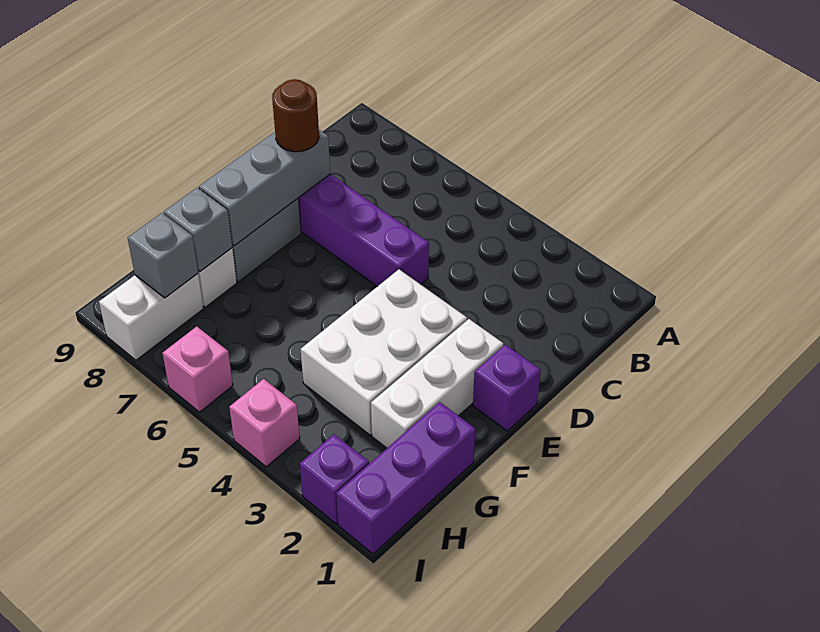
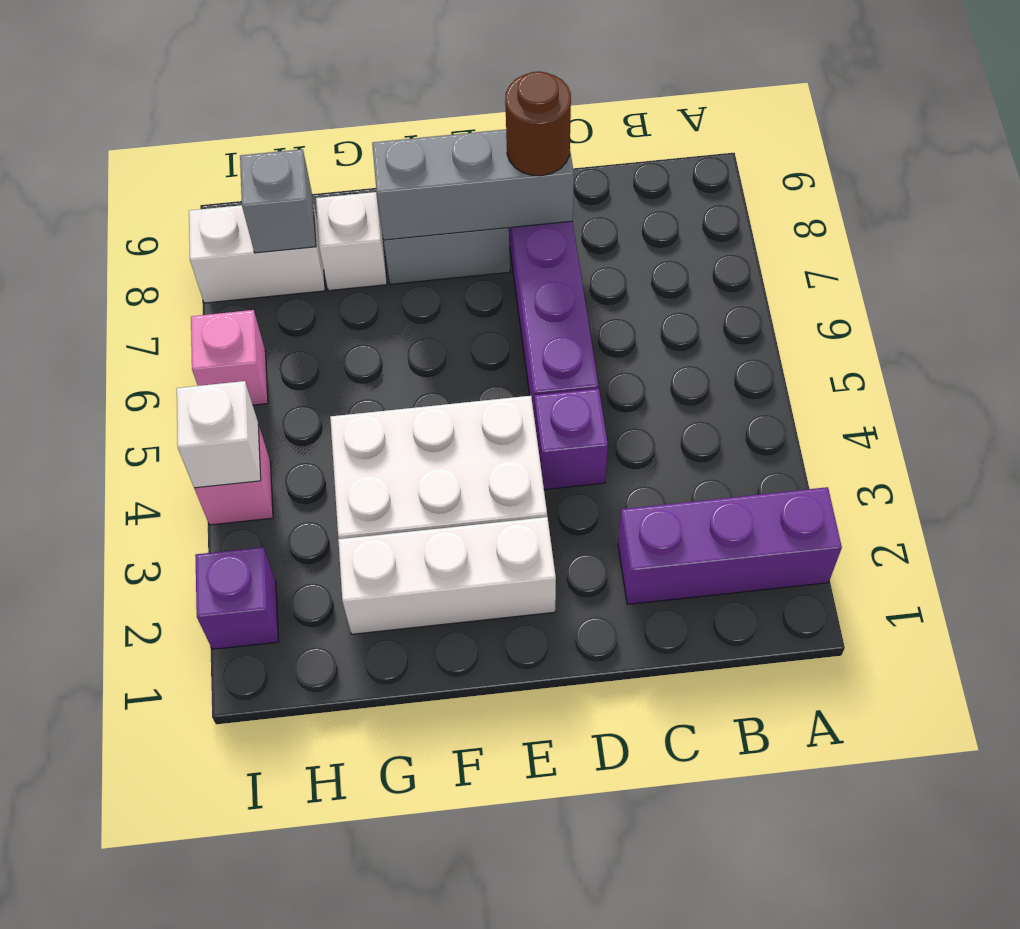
purple brick E1 level 1 -> purple brick D4 level 1
purple brick G1:I1 level 1 -> purple brick A2:C2 level 1
grey brick G8 level 2 -> none
none -> white brick I4 level 2

